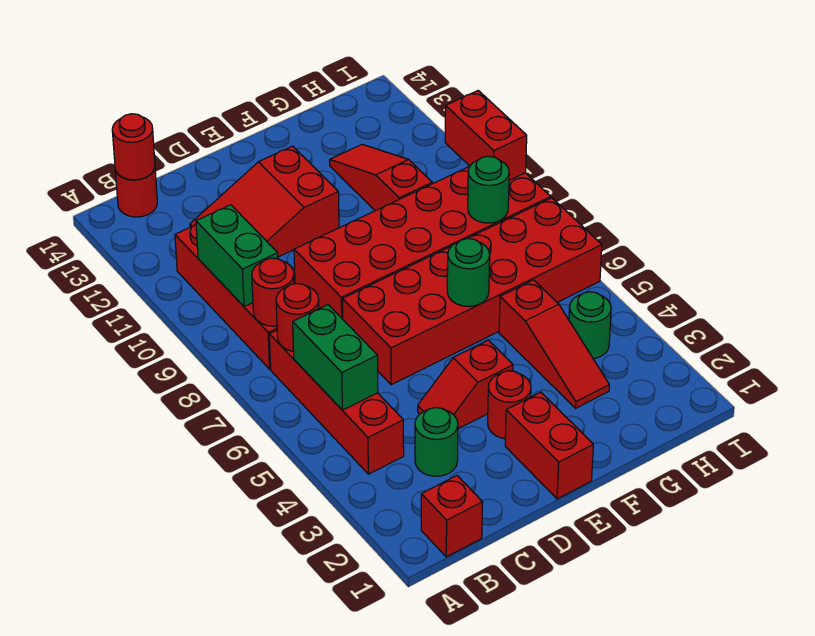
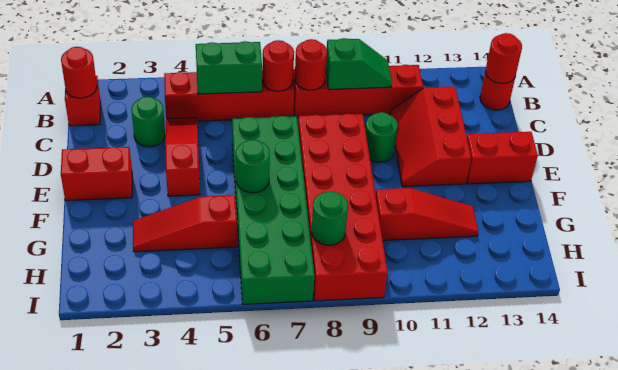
green brick B9:B10 level 2 -> green slope B9:B10 level 2 top 9
red slope C11:E12 level 1 top E -> red slope C11:E12 level 1 top 12
red slope D4:E4 level 1 top E -> red slope C4:E4 level 1 top E
red brick D6:I7 level 1 -> green brick D6:I7 level 1
red round brick E3 level 1 -> red round brick B1 level 2
green round brick H4 level 1 -> green round brick D10 level 1
red brick I9:I10 level 2 -> red brick E13:E14 level 1

